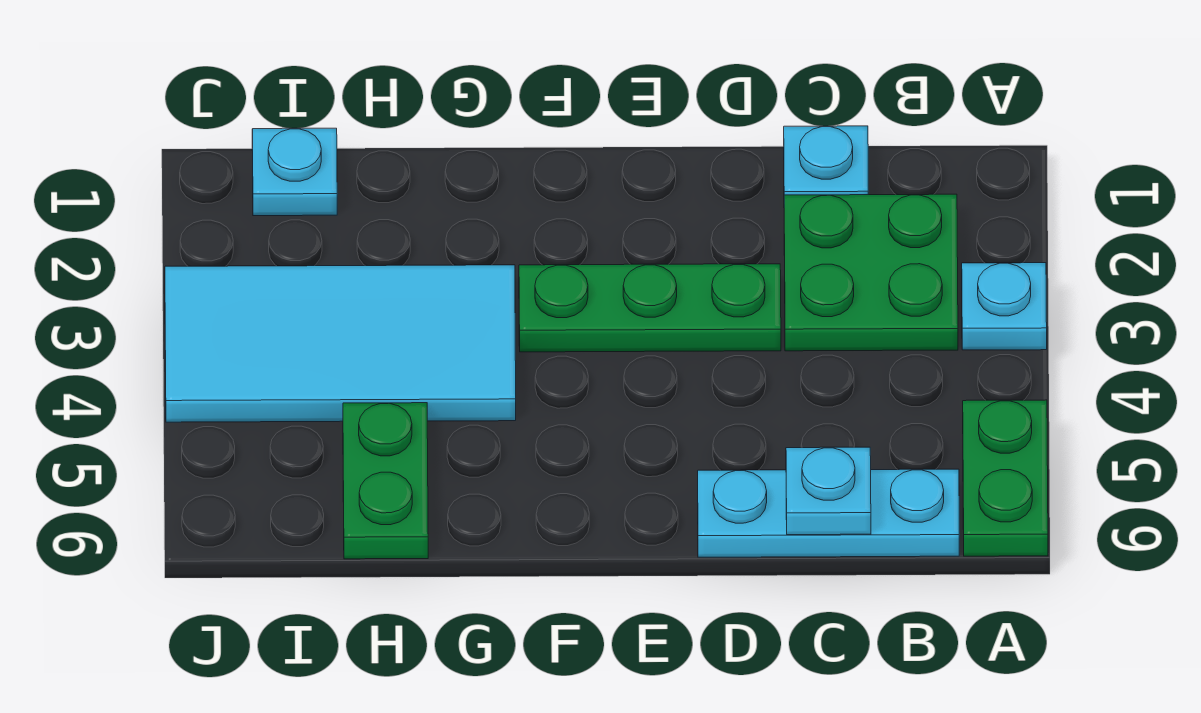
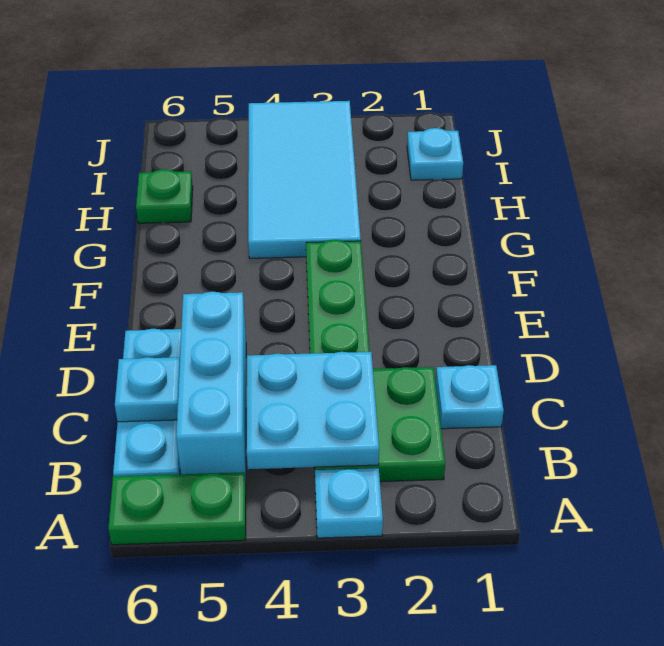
none -> cyan plate B3:C4 level 2
none -> cyan brick B5:D5 level 1
green plate H5:H6 level 1 -> green plate H6 level 1

